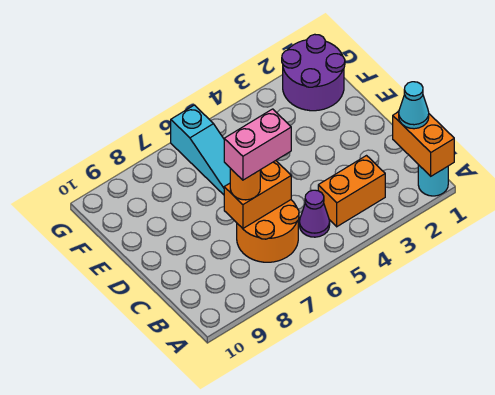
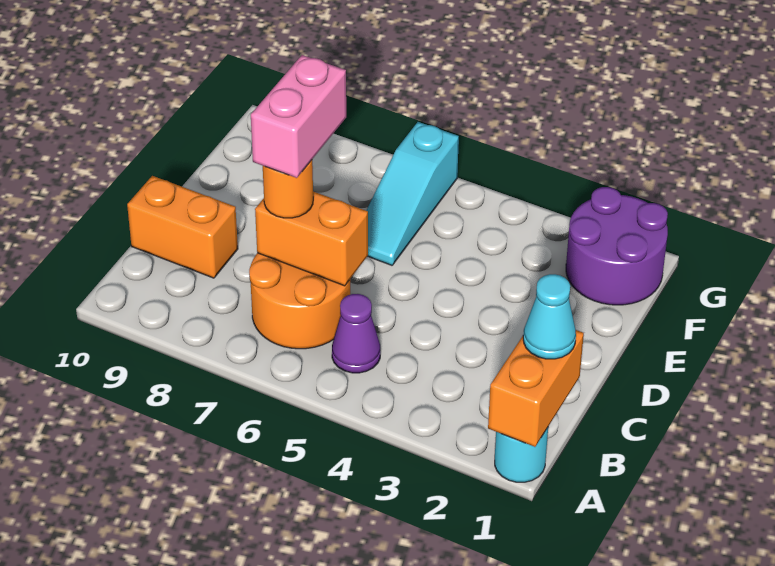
orange brick B3:B4 level 1 -> orange brick C9:C10 level 1
pink brick C6:C7 level 4 -> pink brick C7:D7 level 4

